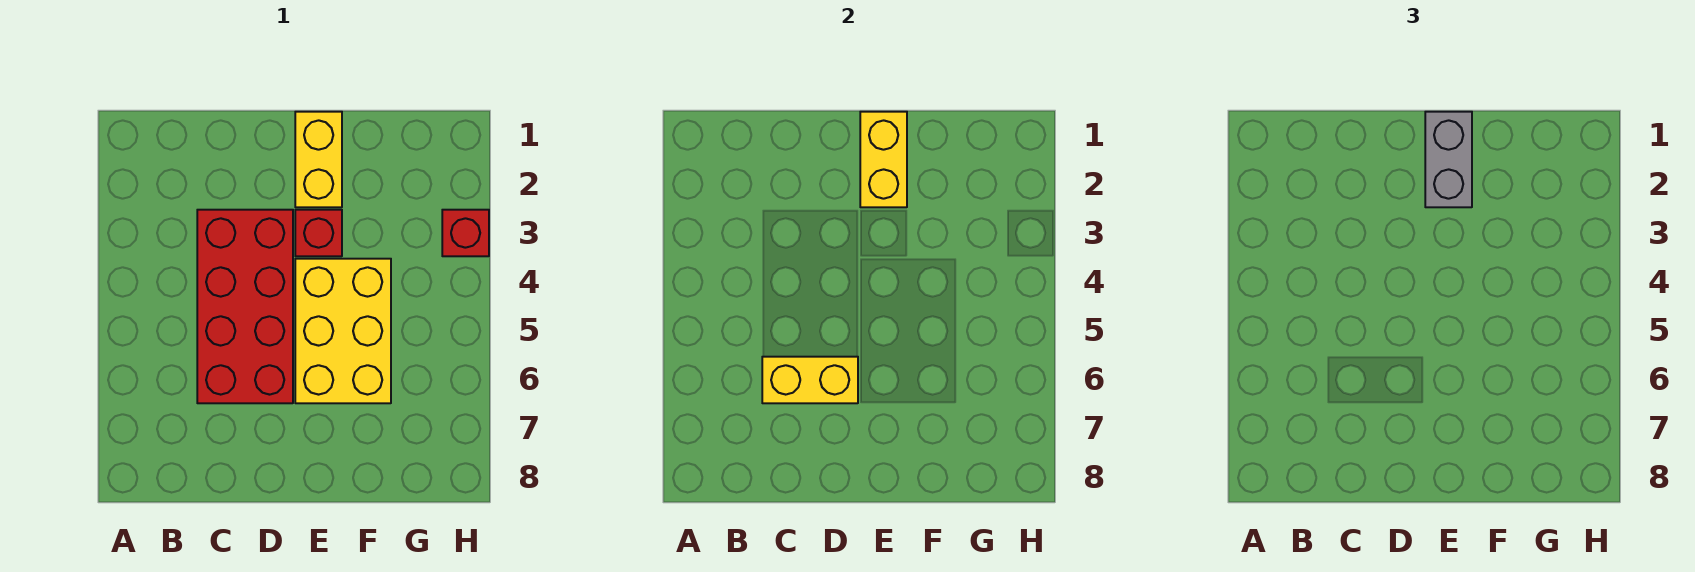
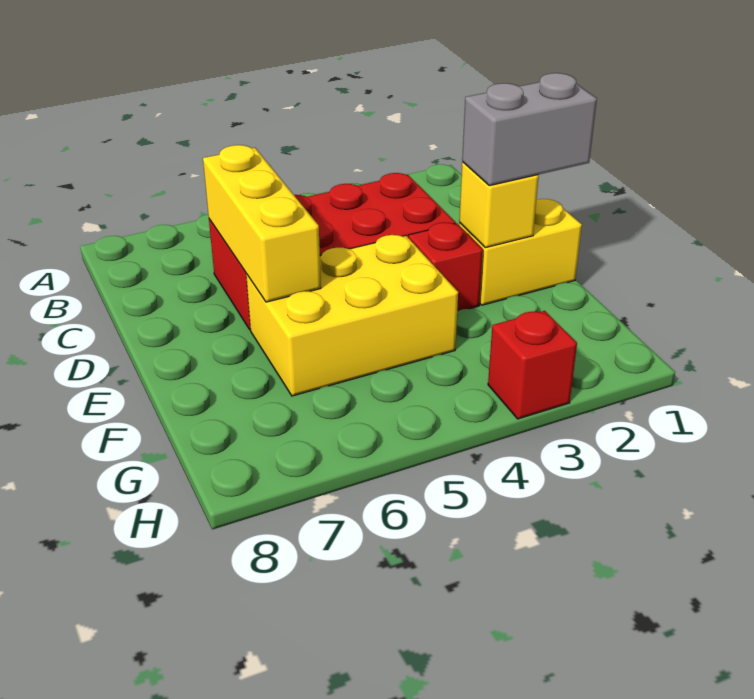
yellow brick C6:D6 level 2 -> yellow brick C6:E6 level 2
yellow brick E1:E2 level 2 -> yellow brick E2 level 2

